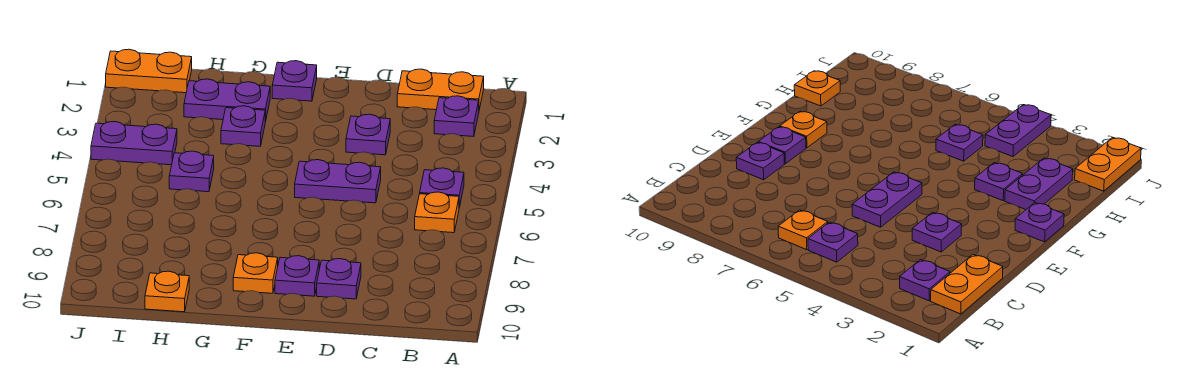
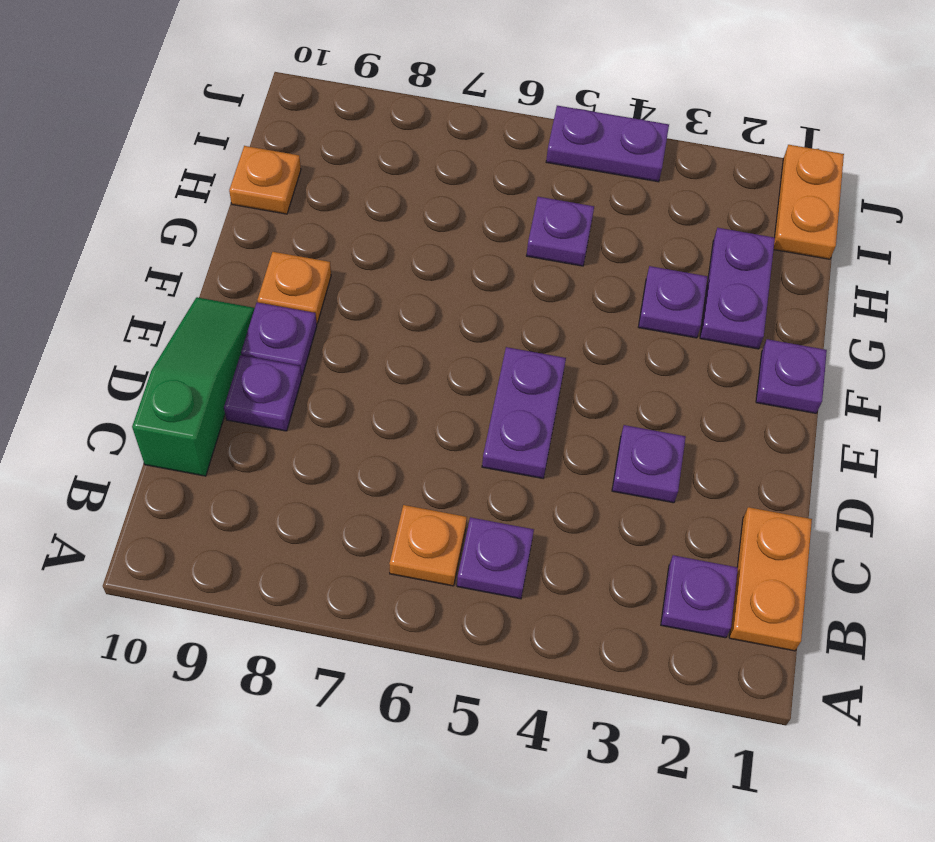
none -> green slope C10:E10 level 1 top C
purple plate I4:J4 level 1 -> purple plate J4:J5 level 1

